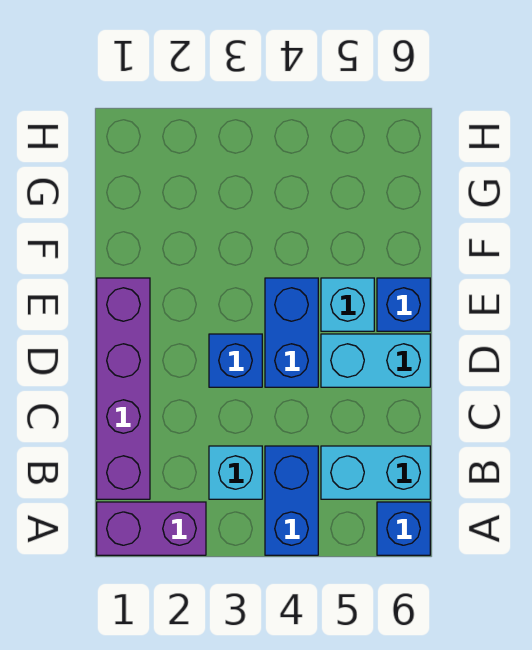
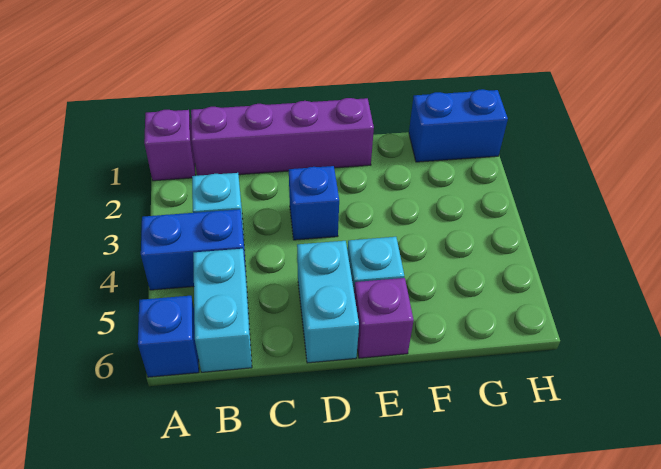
purple brick A1:A2 level 1 -> purple brick A1 level 1
blue brick D4:E4 level 1 -> blue brick G1:H1 level 1
blue brick E6 level 1 -> purple brick E6 level 1

